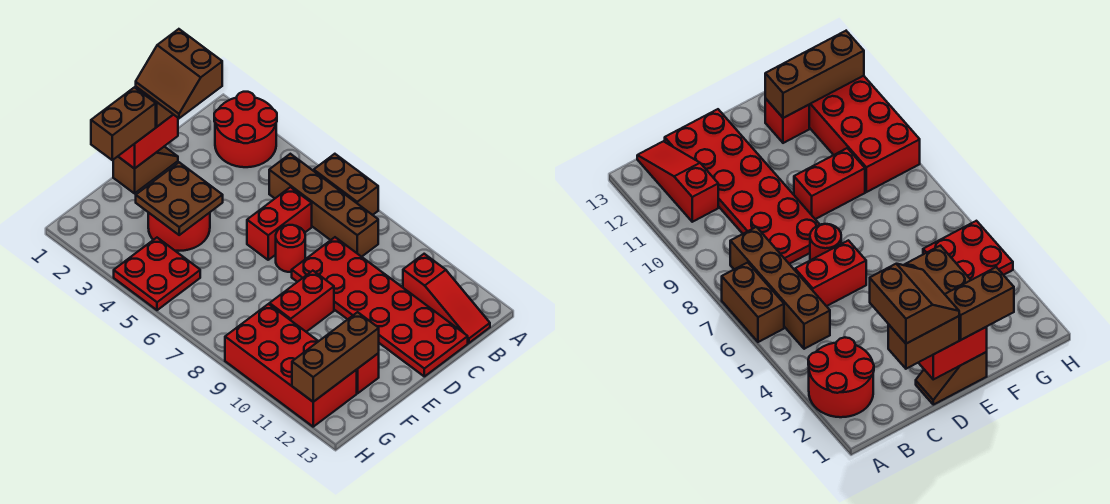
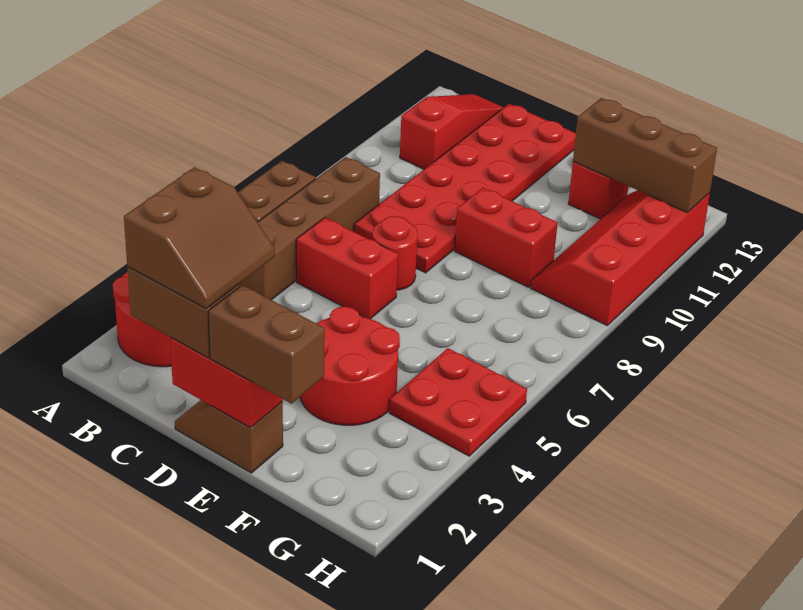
brown plate E3:F4 level 2 -> none
red brick G9:H12 level 1 -> red slope G9:H12 level 1 top H

